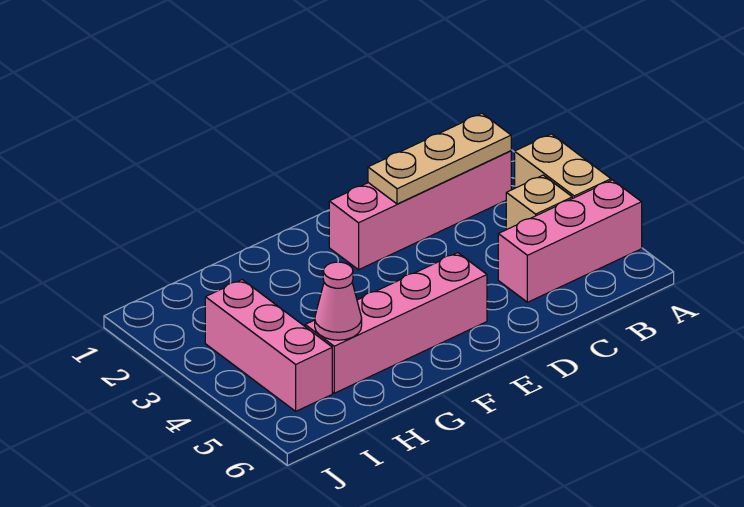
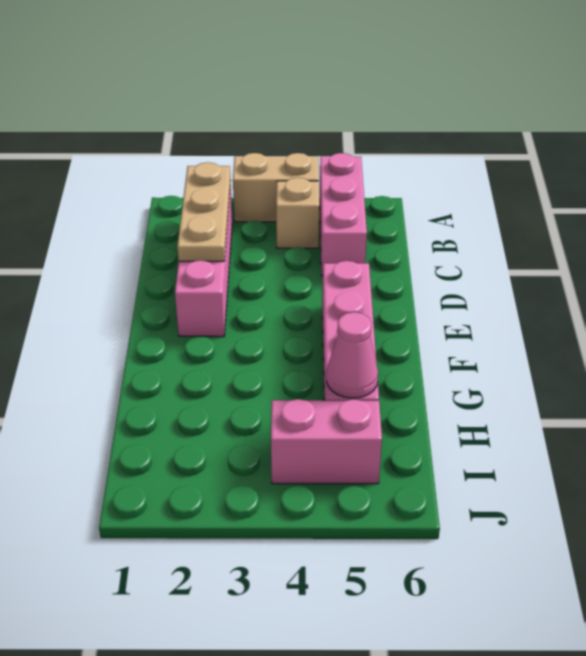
pink brick I3:I5 level 1 -> pink brick I4:I5 level 1

